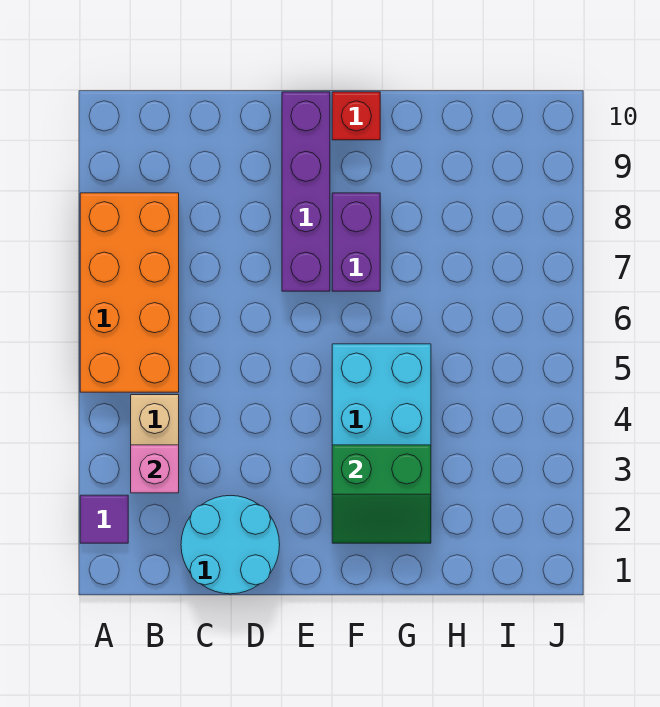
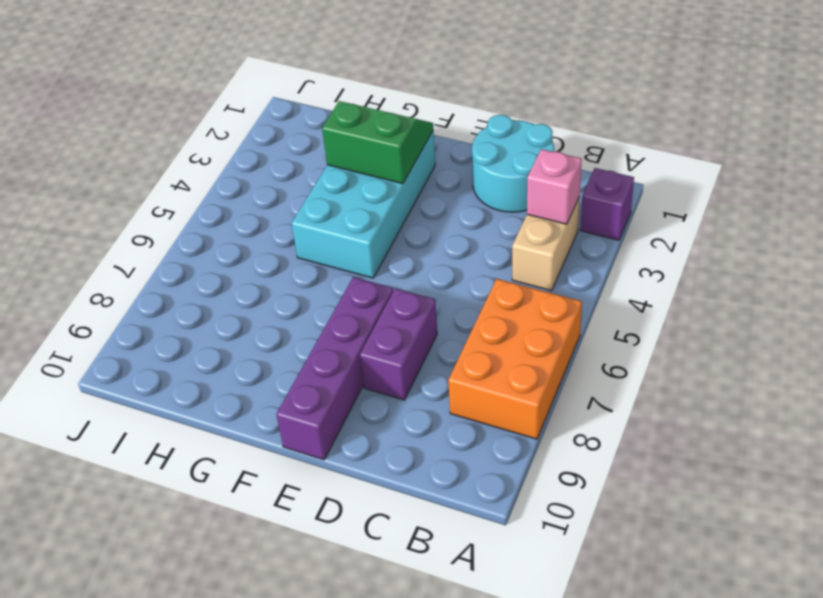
purple tile A2 level 1 -> purple brick A2 level 1
orange brick A5:B8 level 1 -> orange brick A6:B8 level 1
purple brick F7:F8 level 1 -> purple brick D7:D8 level 1
red brick F10 level 1 -> none

